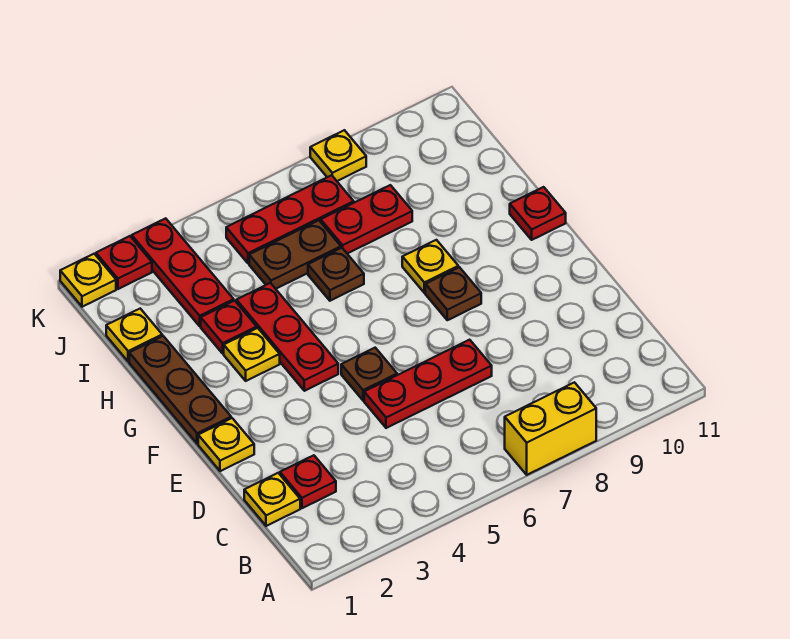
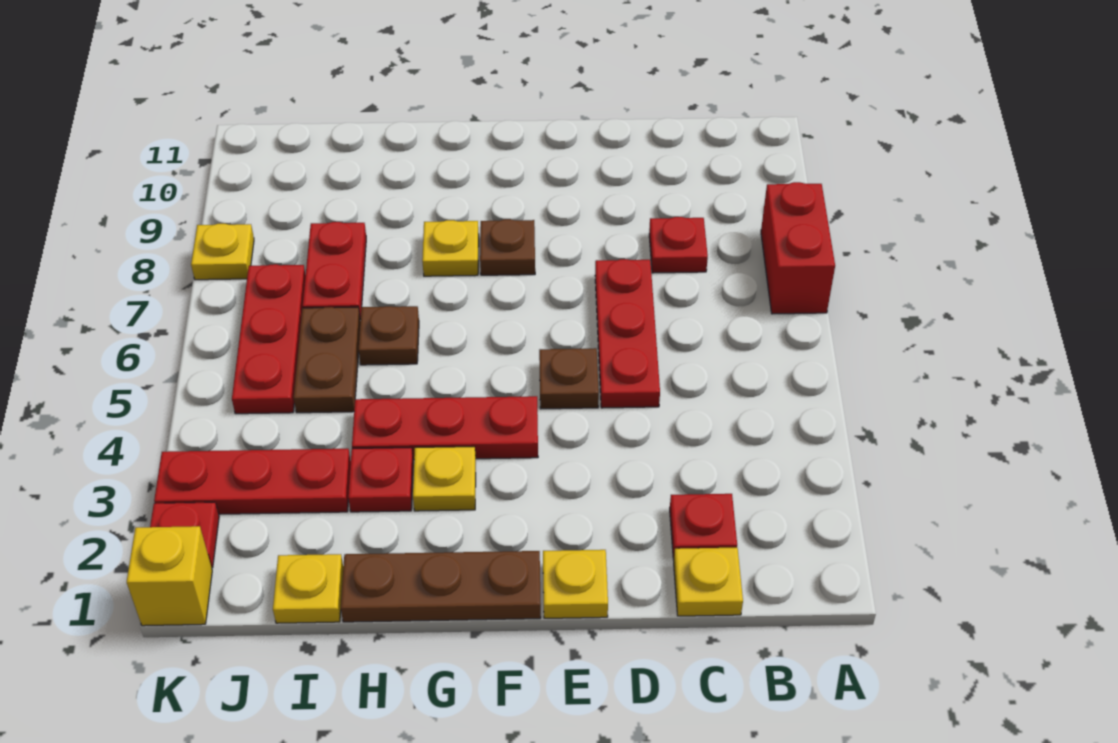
yellow brick A7:A8 level 1 -> red brick A7:A8 level 1
red plate G11 level 1 -> red plate C8 level 1
yellow plate K1 level 1 -> yellow brick K1 level 1

